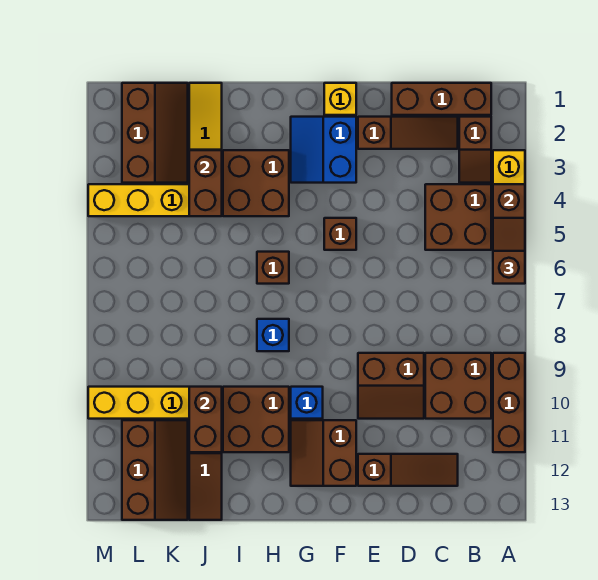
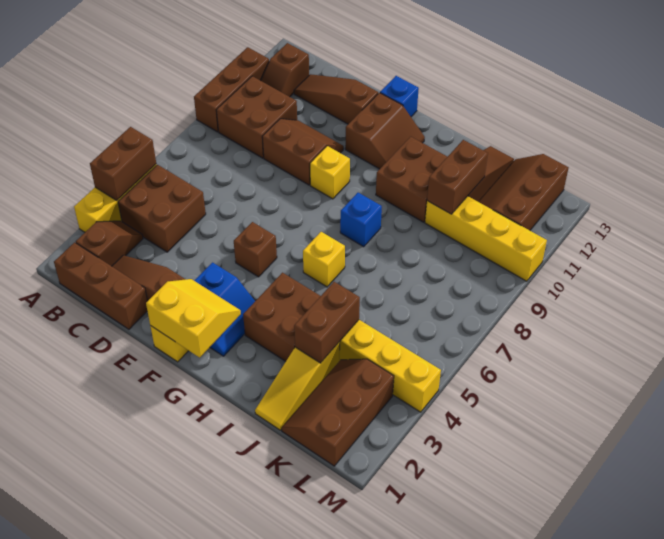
brown slope A5:A6 level 3 top 6 -> brown slope B11:B12 level 1 top 12
none -> yellow slope F1:G2 level 2 top 1
none -> yellow brick F9 level 1
blue brick G10 level 1 -> blue brick F13 level 1
brown brick H6 level 1 -> yellow brick H6 level 1

